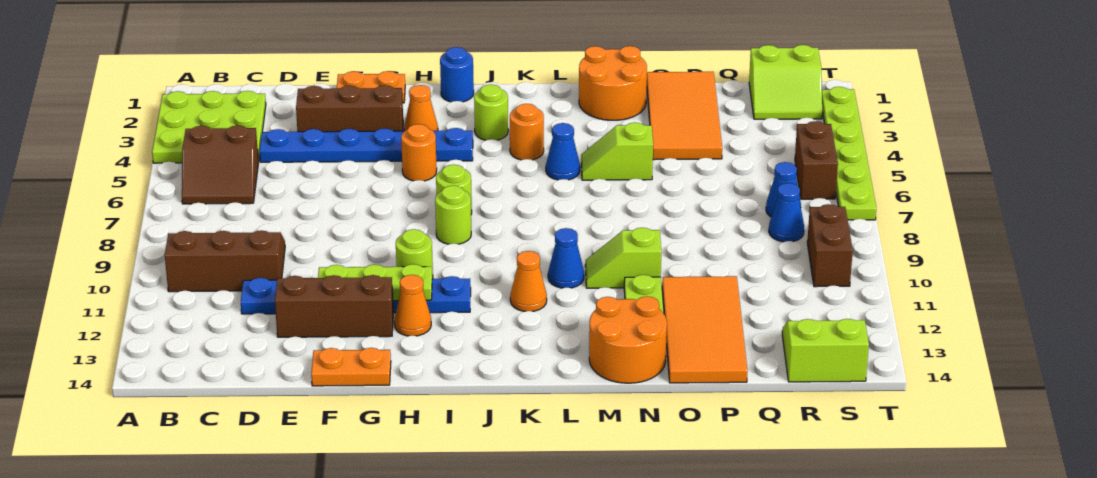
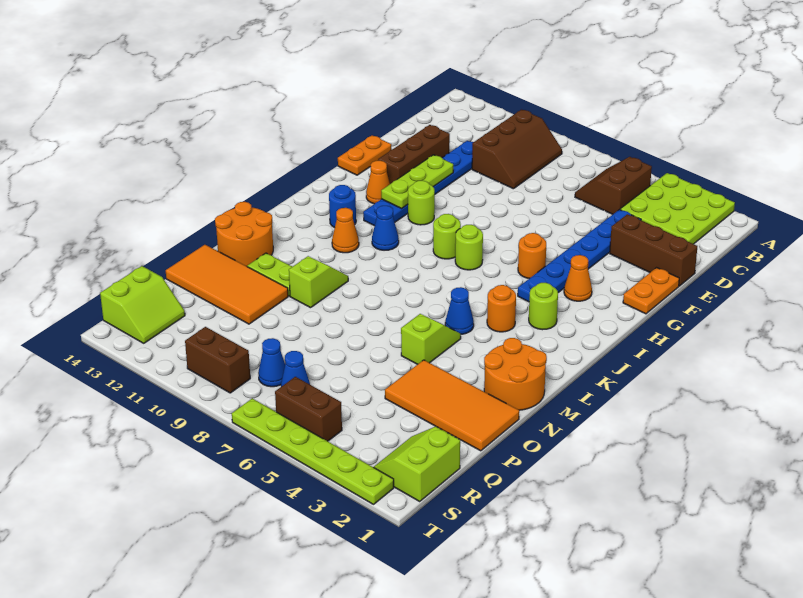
brown brick E3:G3 level 1 -> brown brick E1:E3 level 1
blue round brick I1 level 1 -> blue round brick J12 level 1
blue cone L10 level 1 -> blue cone J10 level 1

